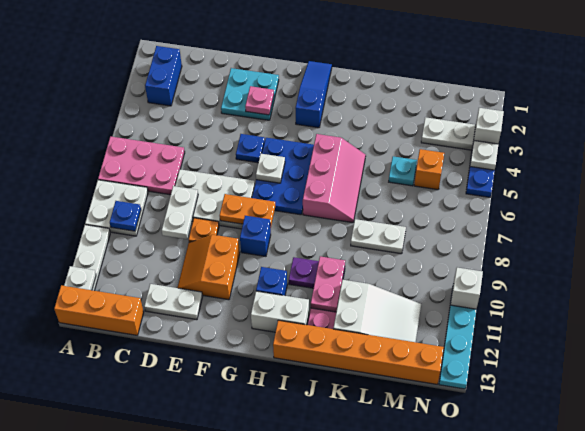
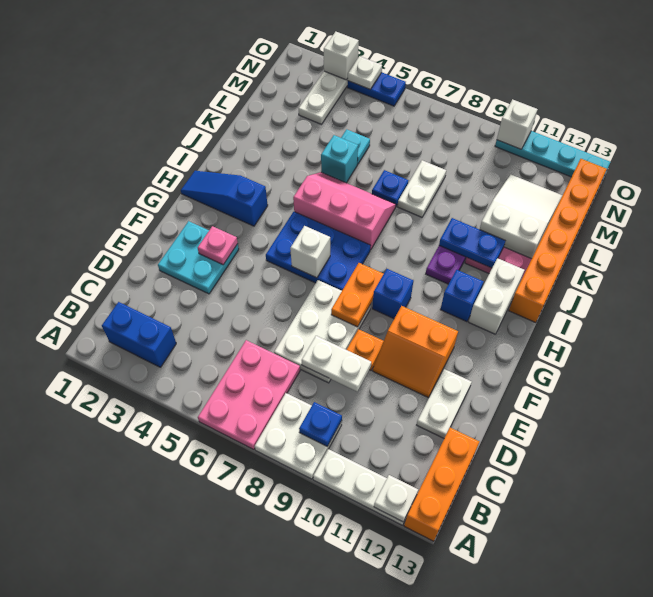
blue plate F5 level 1 -> blue plate K7 level 1
white plate G6 level 2 -> white brick G6 level 2
pink plate J10:J11 level 2 -> blue plate J10:J11 level 2
none -> cyan brick K5 level 1
orange brick M5 level 1 -> none

